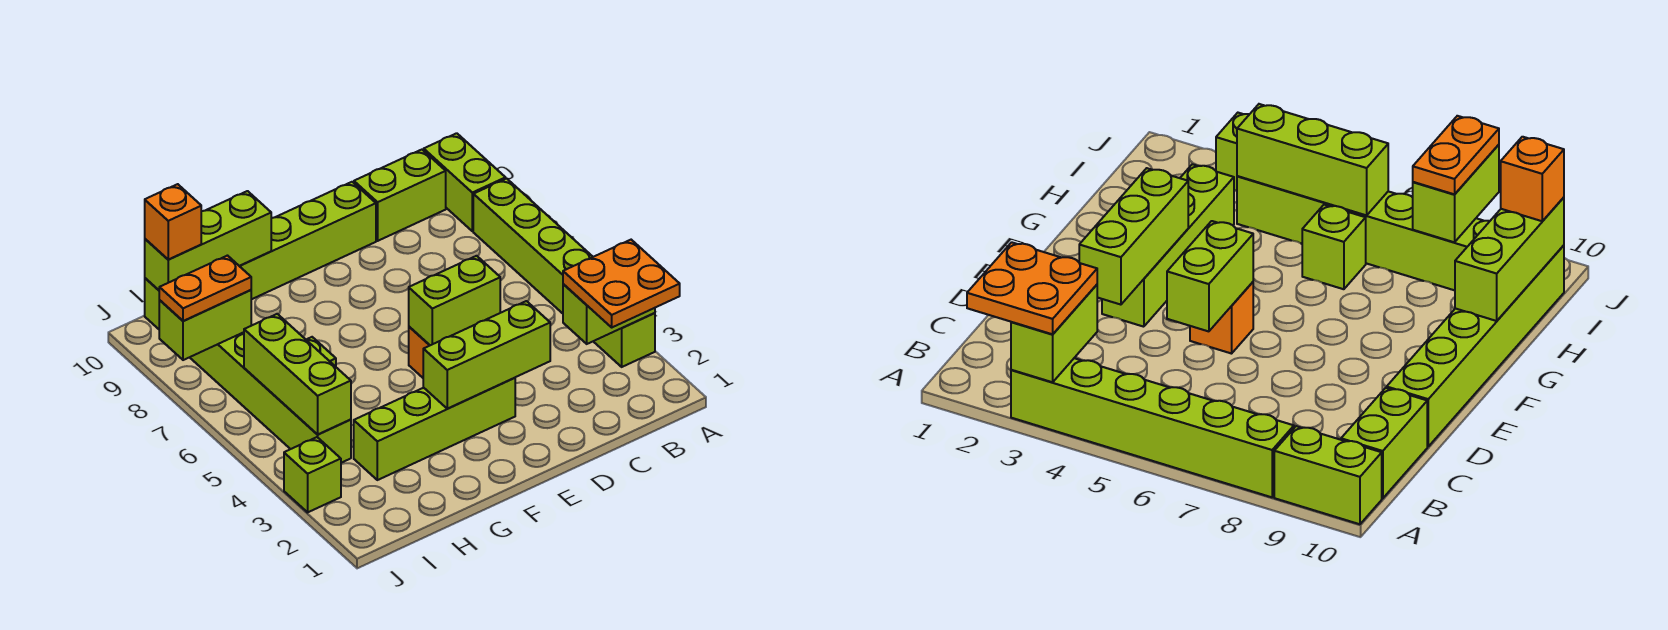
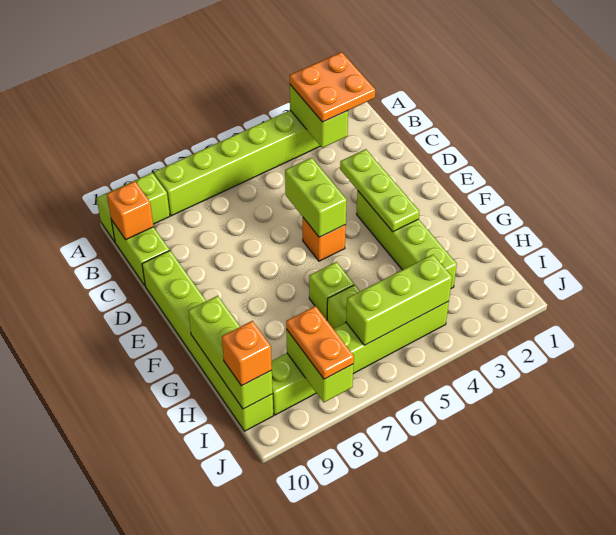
none -> orange brick B10 level 2
lime brick D3:F3 level 2 -> lime plate D3:F3 level 2
lime brick J3 level 1 -> lime brick G6 level 1

